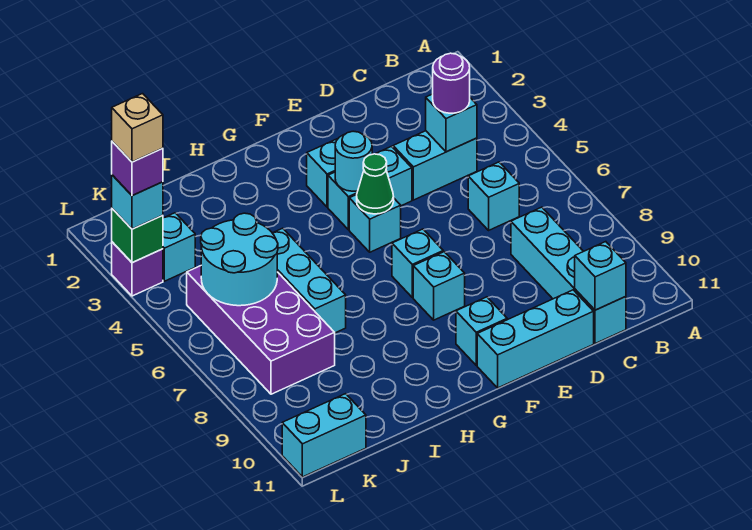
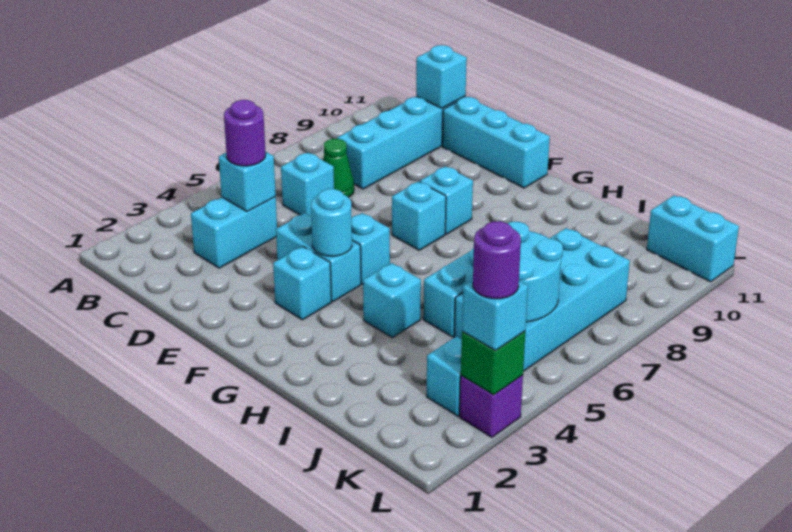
cyan brick C4:D4 level 1 -> cyan brick C3:C4 level 1
green cone F5 level 2 -> green cone C7 level 1
cyan brick F10 level 1 -> cyan brick H4 level 1
purple brick J5:K8 level 1 -> cyan brick J5:K8 level 1
purple brick L3 level 4 -> purple round brick L3 level 4
tan brick L3 level 5 -> none

